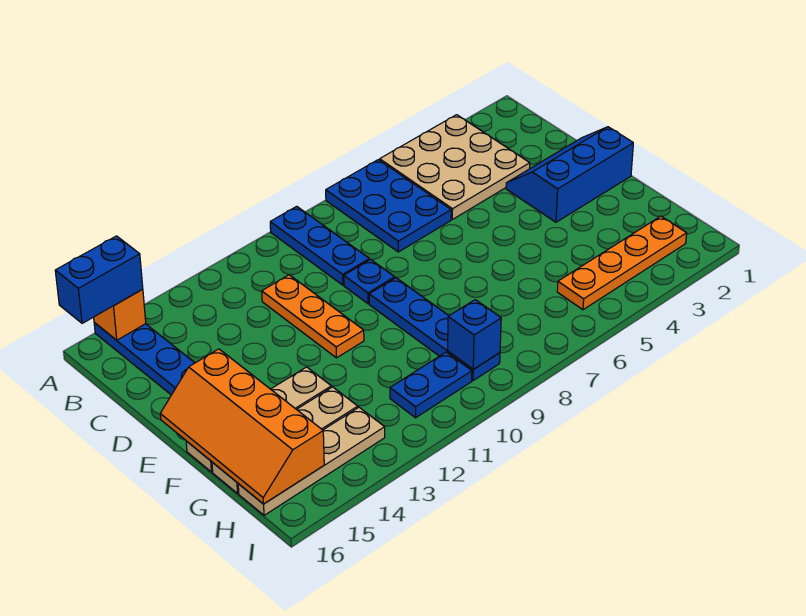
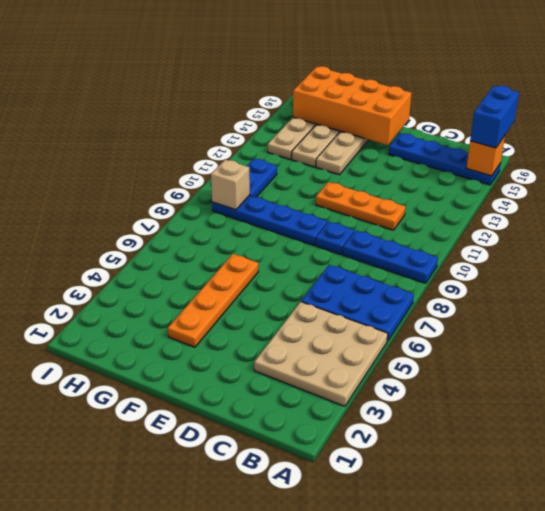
blue slope D1:E3 level 1 top E -> none
orange slope E15:H16 level 2 top 15 -> orange brick E15:H16 level 2
orange plate H2:H5 level 1 -> orange plate F3:F6 level 1
blue brick H9 level 2 -> tan brick H9 level 2

